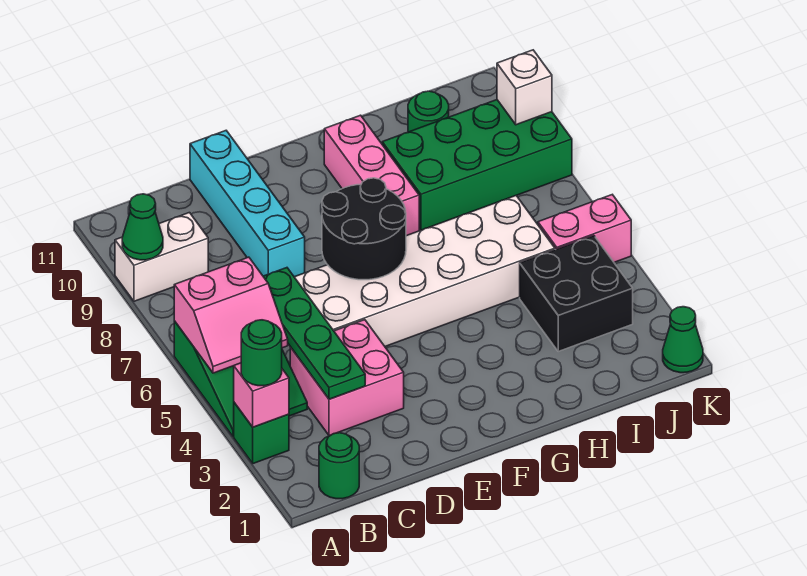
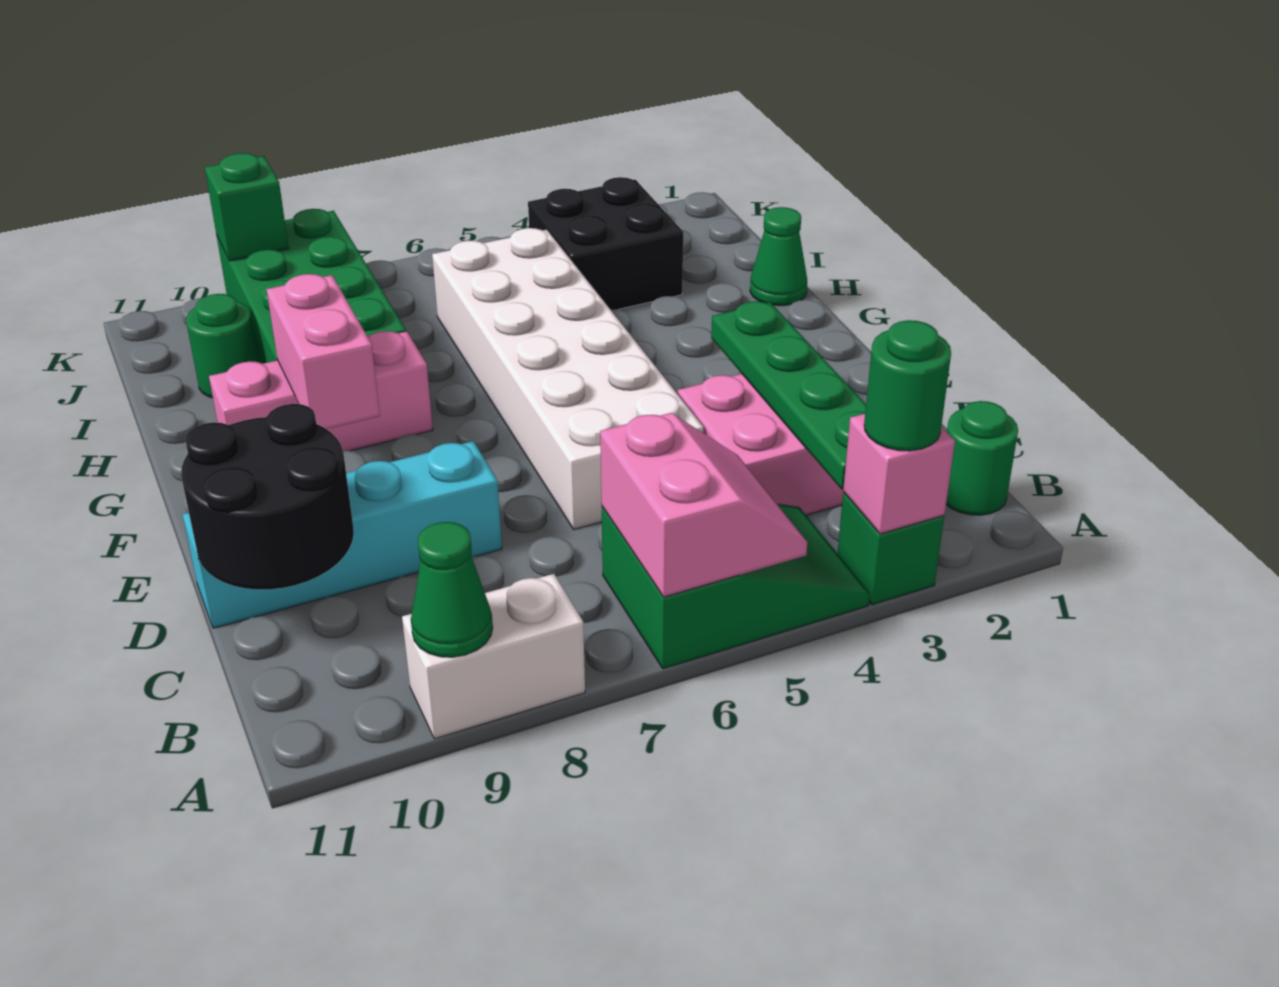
white brick A9:B9 level 1 -> white brick A8:A9 level 1
green plate C3:C6 level 2 -> green plate B3:E3 level 2
black round brick E6:F7 level 2 -> black round brick C10:D11 level 2
pink brick J5:K5 level 1 -> pink brick F9:G9 level 2
green cone K1 level 1 -> green cone H1 level 1
white brick K9 level 2 -> green brick K9 level 2

